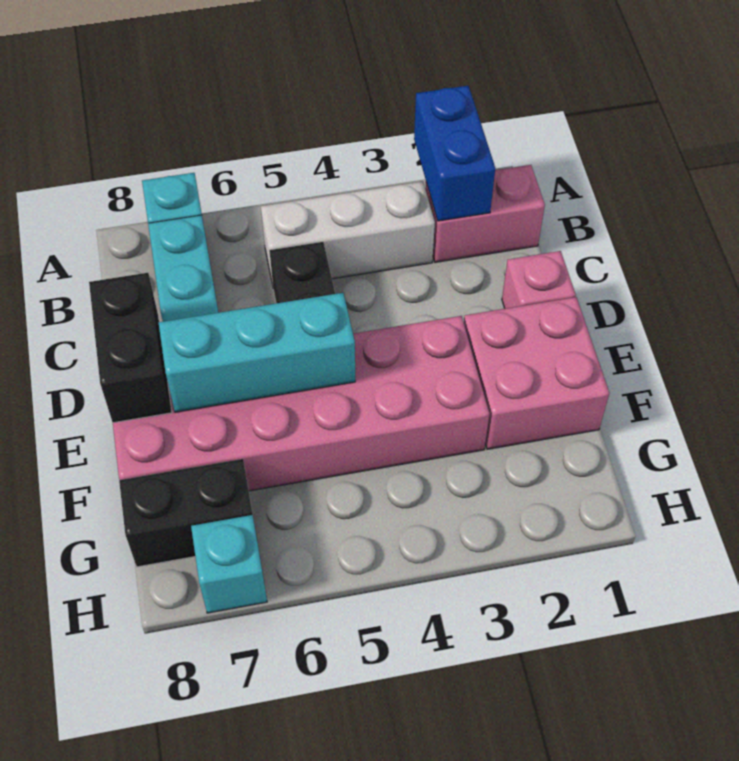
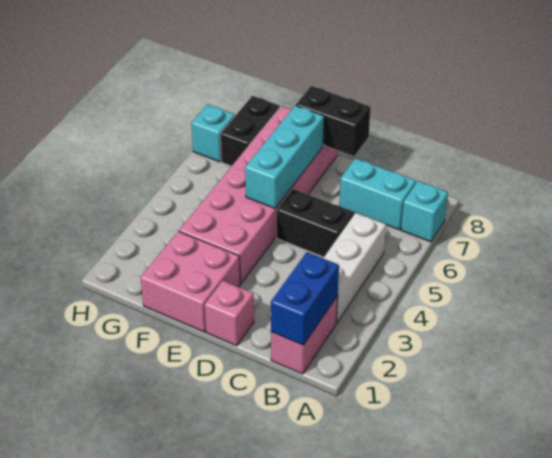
blue brick A2:B2 level 2 -> blue brick B1:B2 level 2

